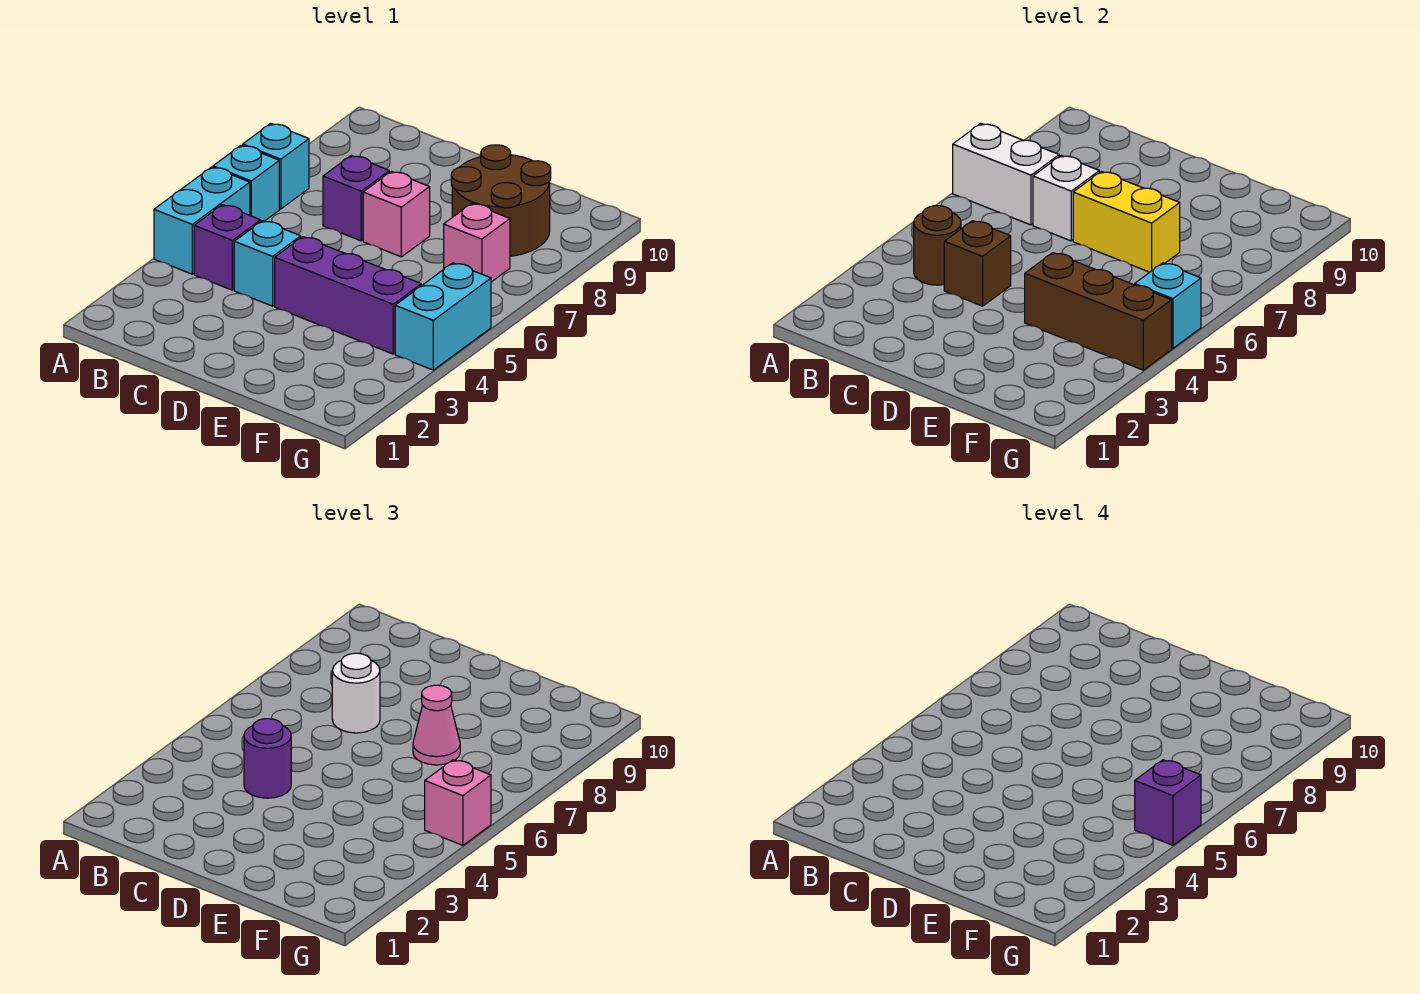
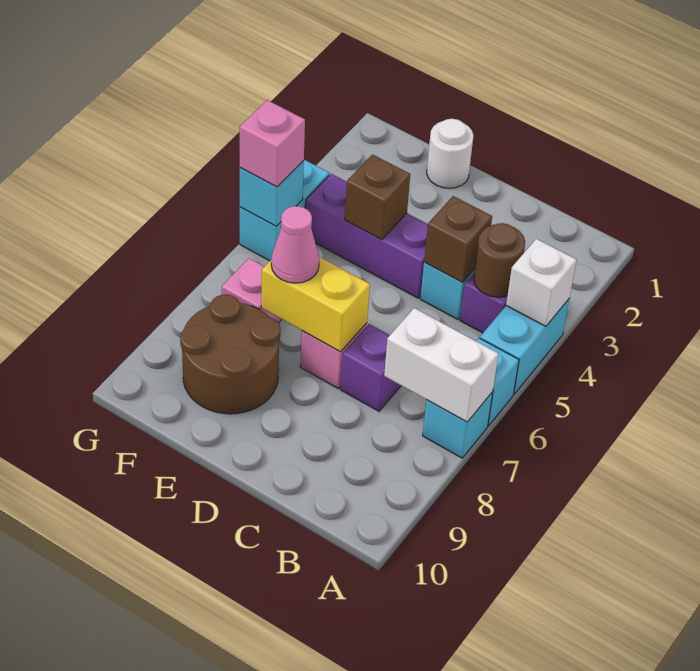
purple round brick C4 level 3 -> none
white brick C7 level 2 -> white brick A4 level 2
white round brick C7 level 3 -> white round brick E1 level 1
brown brick E4:G4 level 2 -> brown brick E4 level 2
purple brick G5 level 4 -> none

